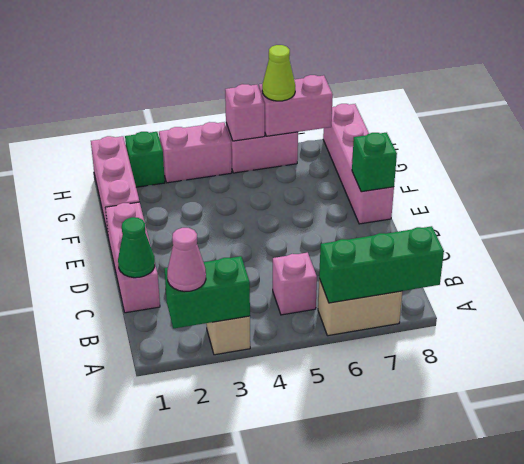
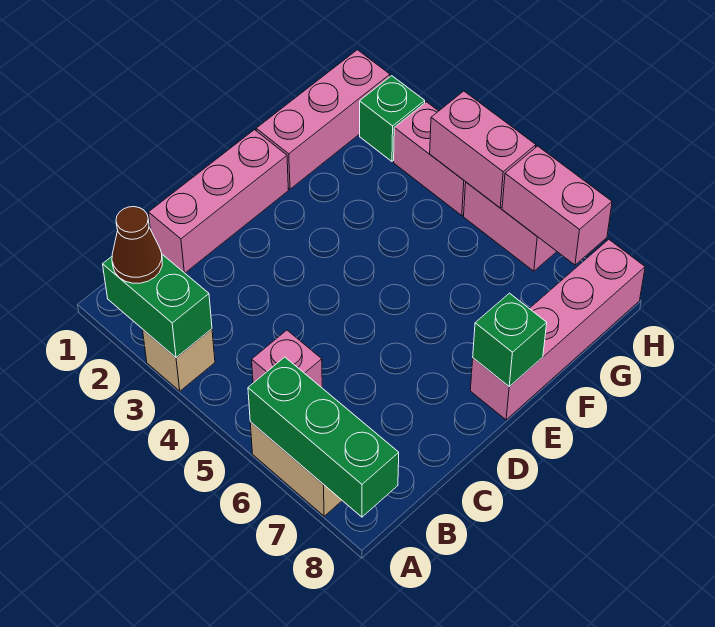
pink cone A2 level 3 -> brown cone A2 level 3
green cone C1 level 2 -> none
pink brick H5 level 2 -> pink brick H4:H5 level 2
lime cone H6 level 3 -> none

